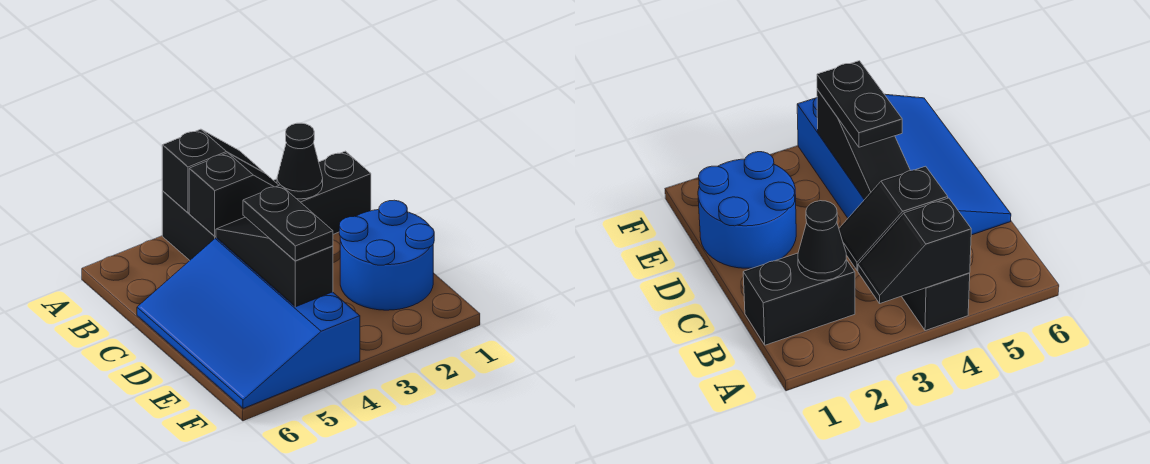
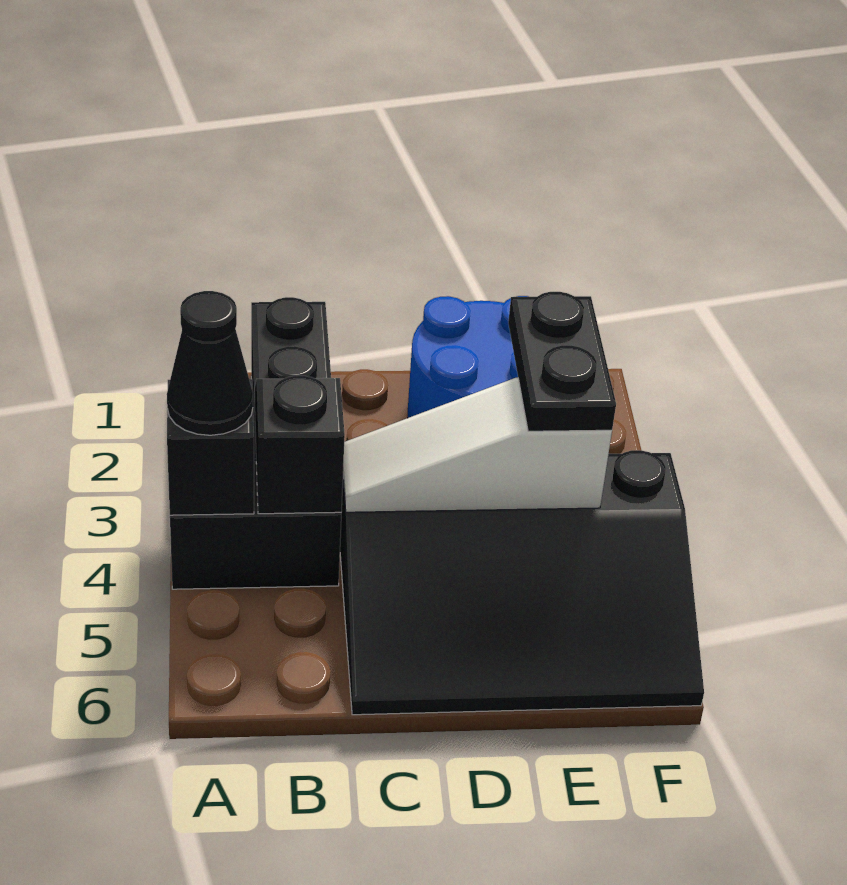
black cone B2 level 2 -> black cone A4 level 3
blue slope C4:F6 level 1 top 4 -> black slope C4:F6 level 1 top 4
black slope C4:E4 level 2 top E -> white slope C4:E4 level 2 top E
black plate D4:E4 level 3 -> black plate E3:E4 level 3

